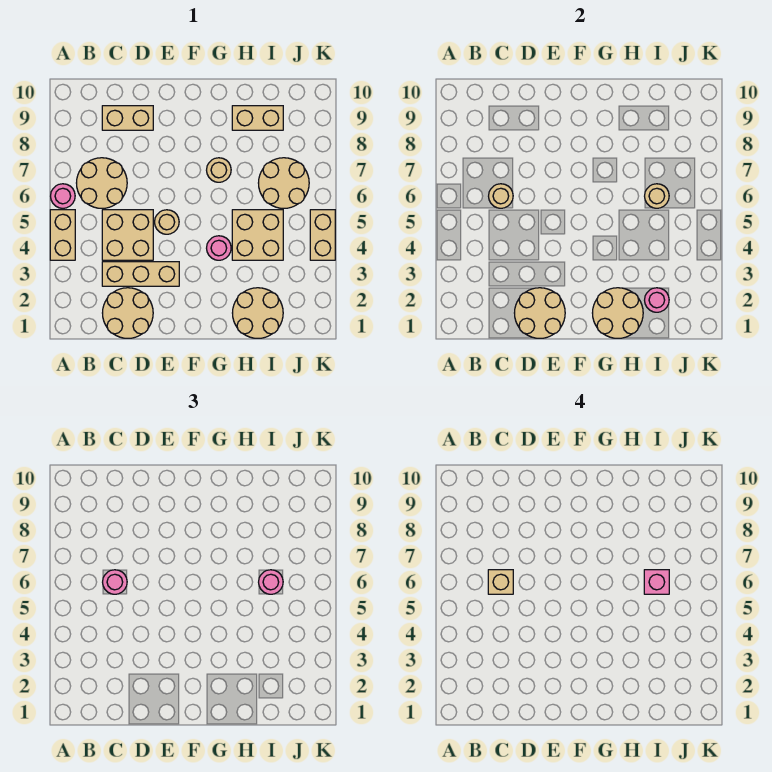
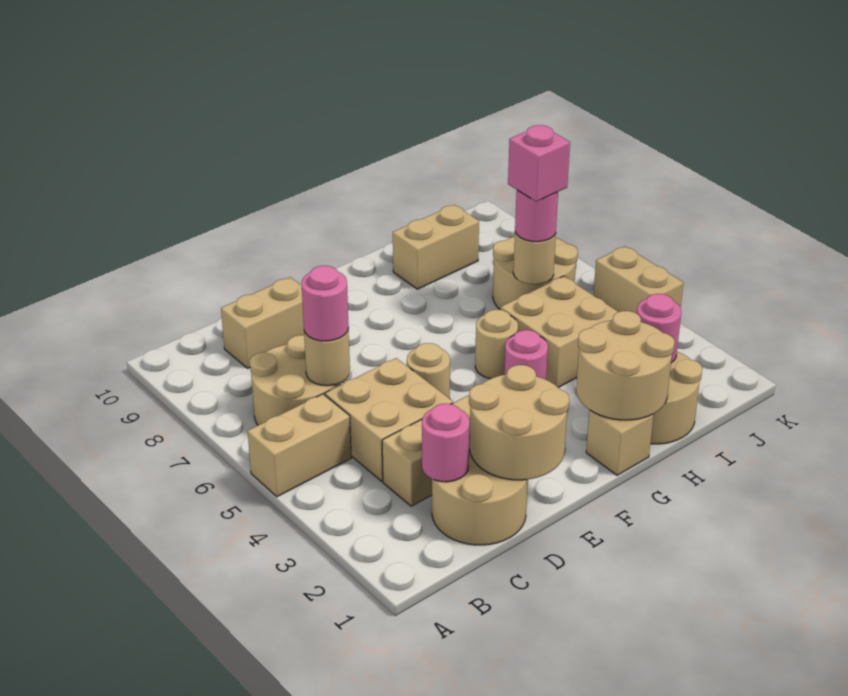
tan brick A4:A5 level 1 -> tan brick A5:B5 level 1
pink round brick A6 level 1 -> pink round brick C2 level 2
tan brick C6 level 4 -> tan brick G1 level 1
tan round brick G7 level 1 -> tan round brick G5 level 1

